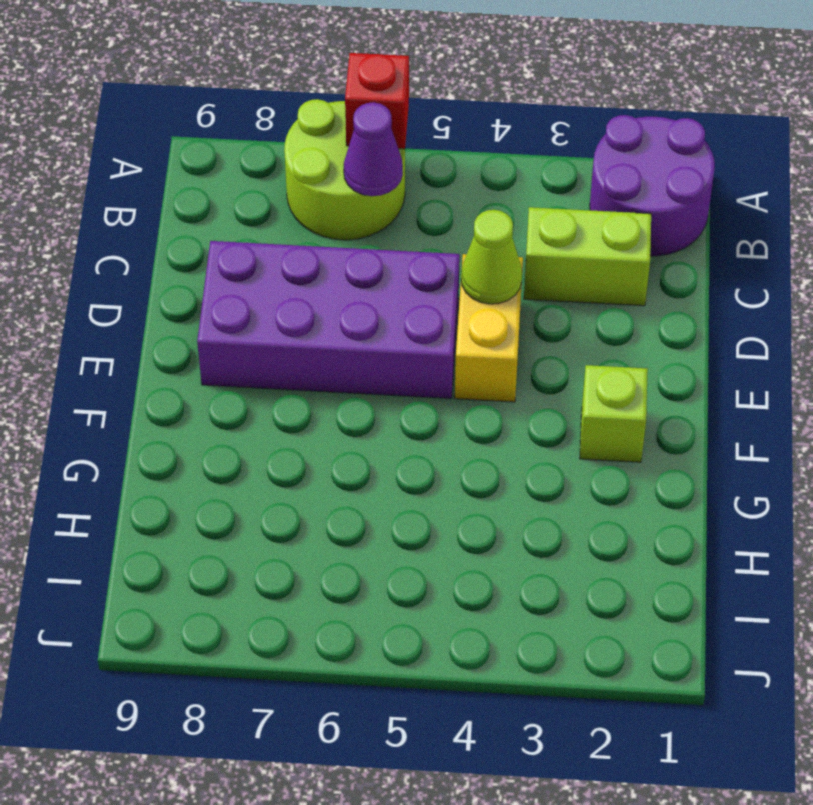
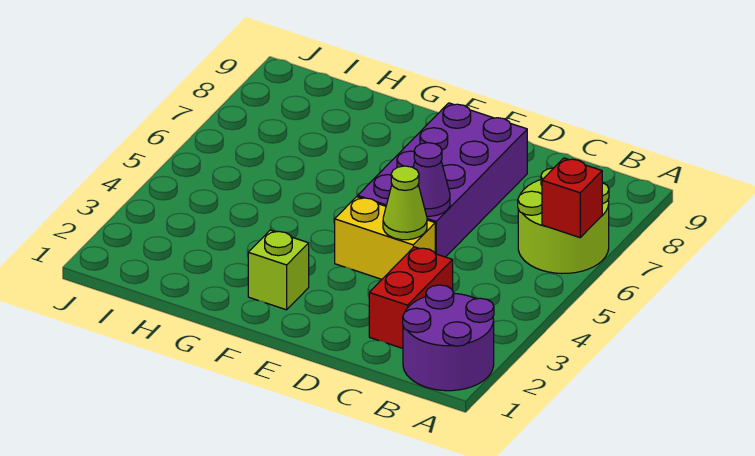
purple cone B6 level 2 -> purple cone D5 level 2
lime brick C2:C3 level 1 -> red brick C2:C3 level 1

